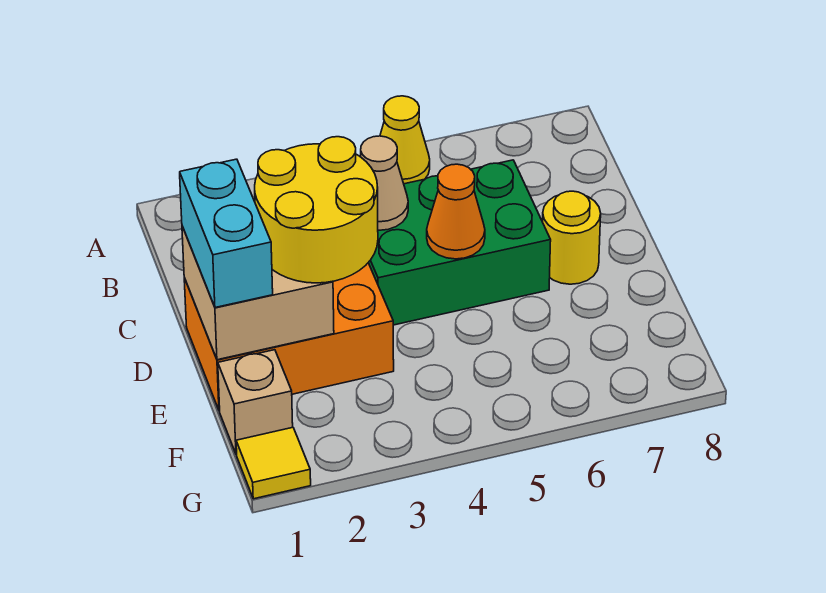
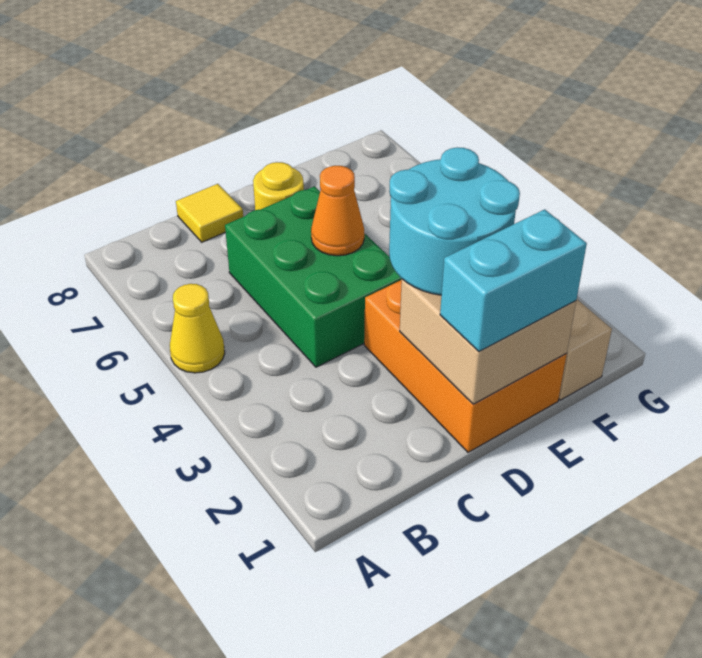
tan cone C4 level 2 -> none
yellow round brick D2:E3 level 3 -> cyan round brick D2:E3 level 3
yellow tile G1 level 1 -> yellow tile C8 level 1

